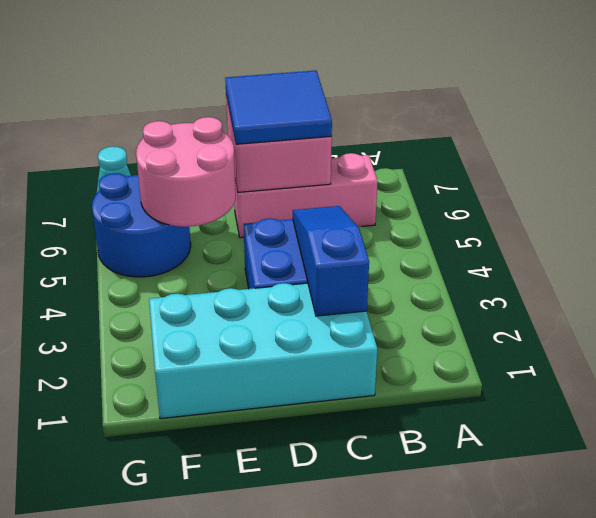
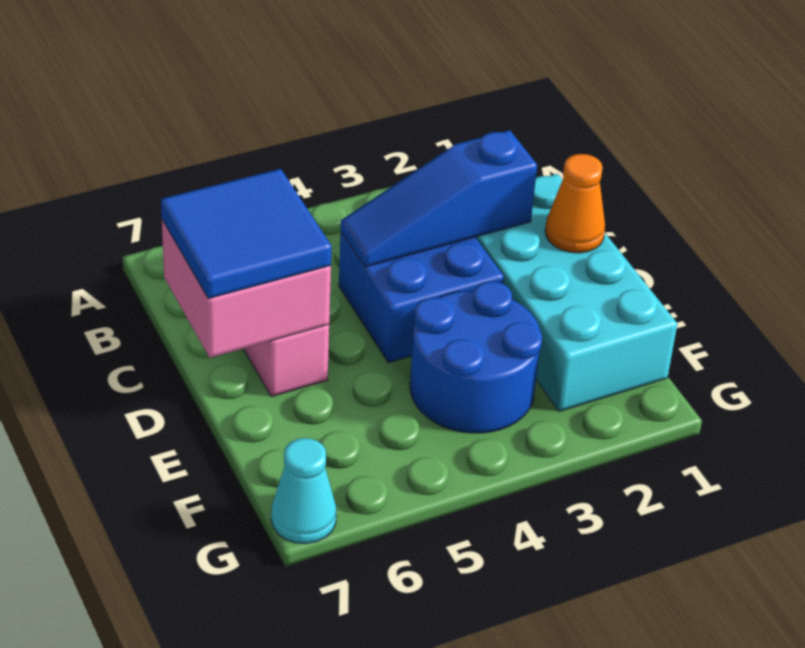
none -> orange cone D1 level 2
pink round brick E5:F6 level 2 -> none
blue round brick F5:G6 level 1 -> blue round brick E3:F4 level 1

